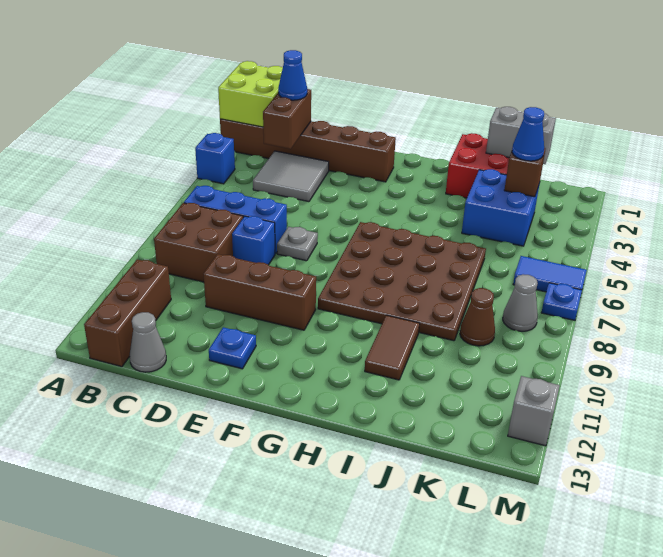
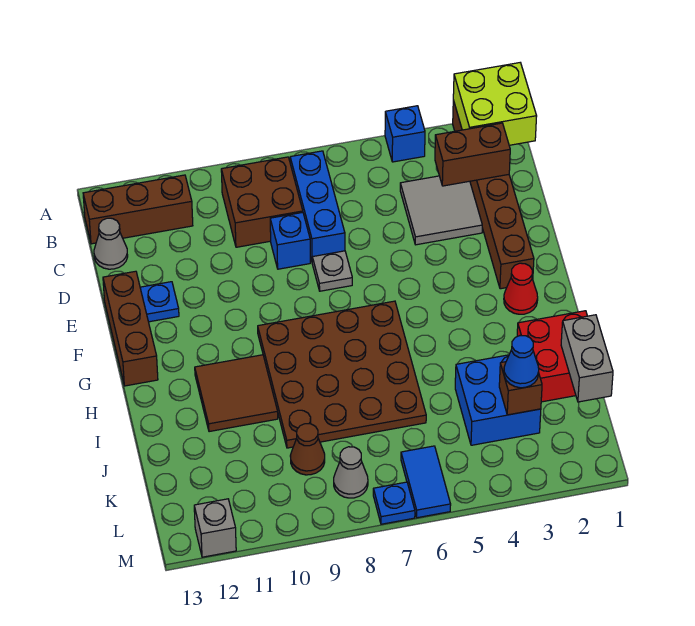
blue cone C2 level 3 -> none
brown brick D10:F10 level 1 -> brown brick E13:G13 level 1
none -> red cone G2 level 1
brown tile I10:I11 level 1 -> brown tile H10:I11 level 1

